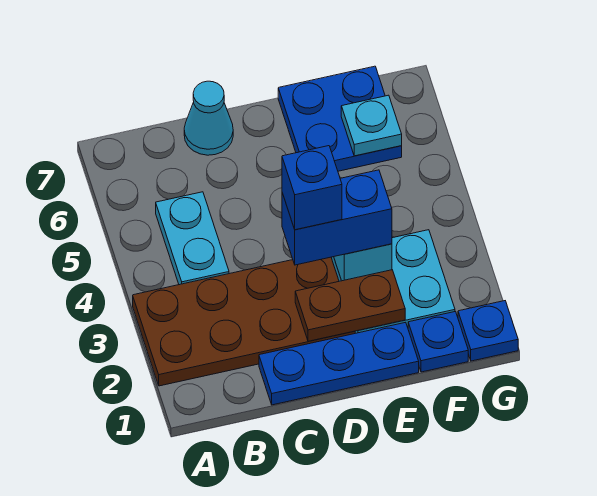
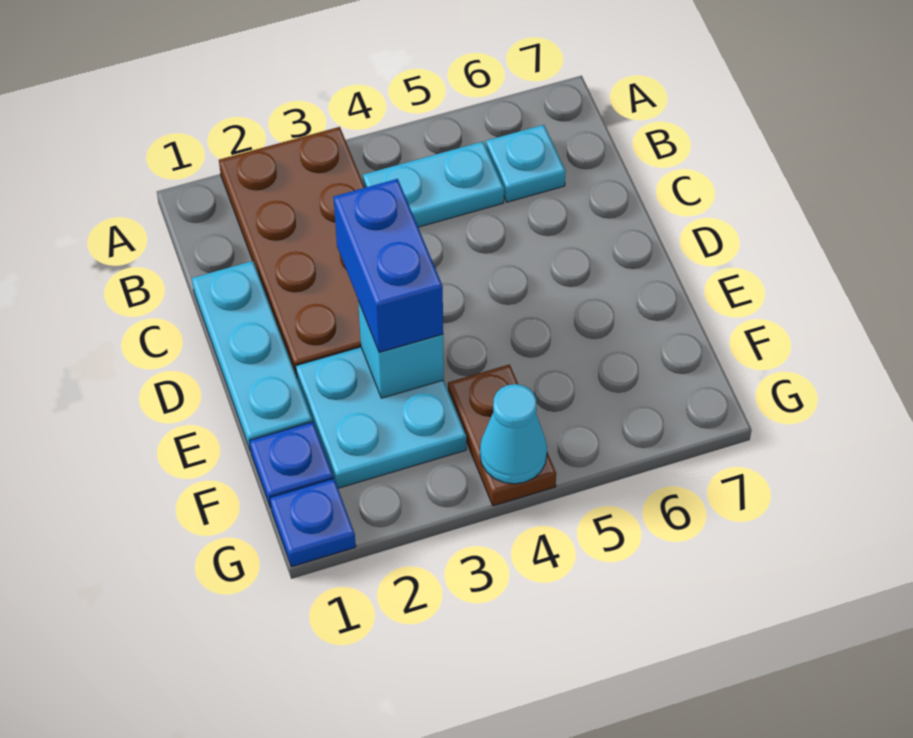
blue plate C1:E1 level 1 -> cyan plate C1:E1 level 1
cyan cone C7 level 1 -> cyan cone G4 level 2
brown plate D2:E2 level 2 -> brown plate F4:G4 level 1
blue brick D3 level 4 -> none
blue plate E6:F7 level 1 -> none
cyan plate F6 level 2 -> cyan plate B6 level 1

